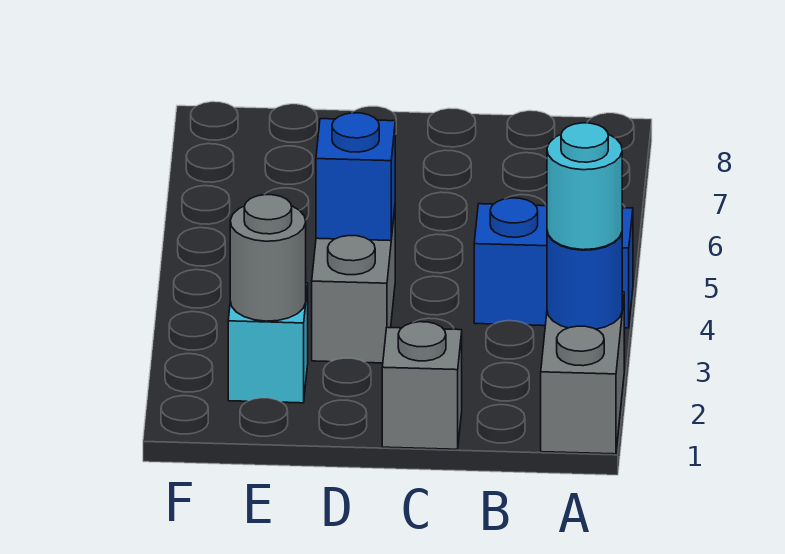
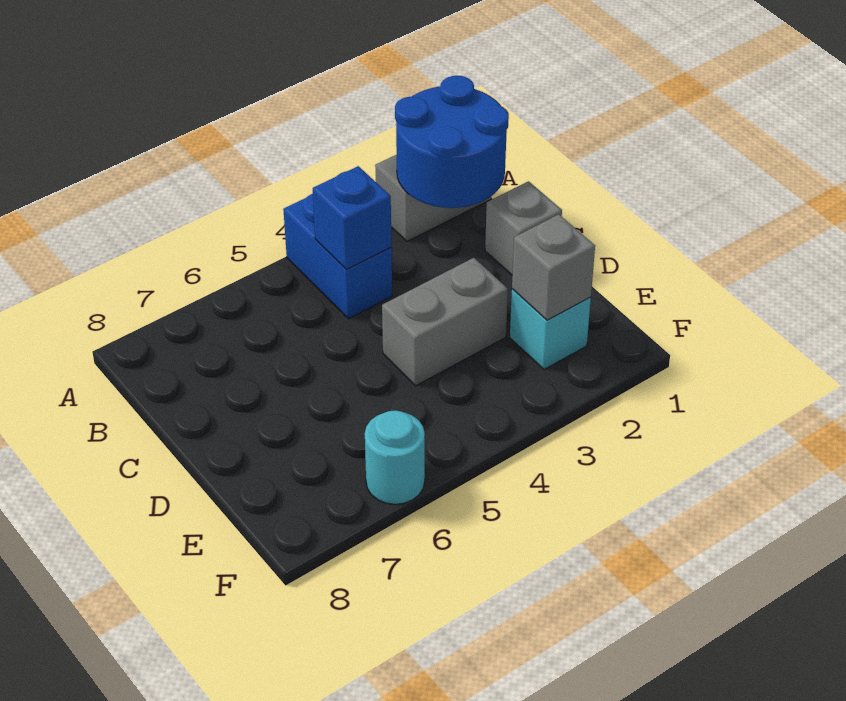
blue round brick A2 level 2 -> blue round brick A1:B2 level 2
cyan round brick A2 level 3 -> cyan round brick F6 level 1
blue brick D4 level 2 -> blue brick B4 level 2
grey round brick E2 level 2 -> grey brick E2 level 2

